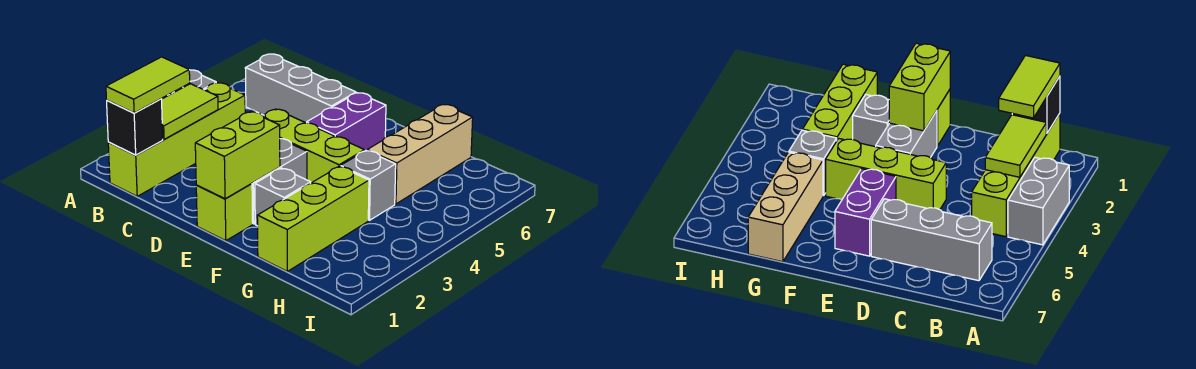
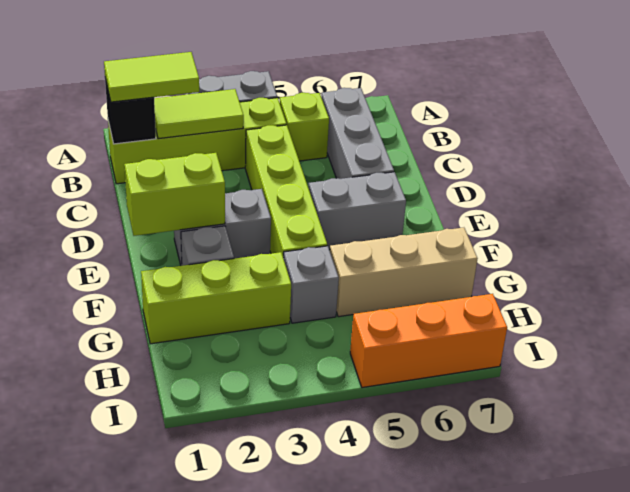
lime brick D4:F4 level 1 -> lime brick C4:F4 level 1
lime brick E1 level 1 -> lime brick B5 level 1
purple brick E5:E6 level 1 -> grey brick E5:E6 level 1
none -> orange brick I5:I7 level 1

